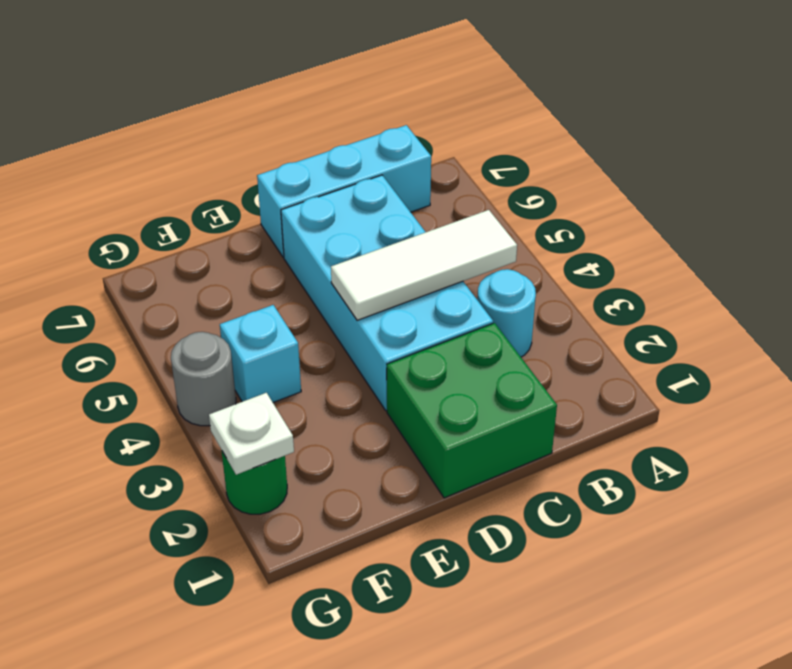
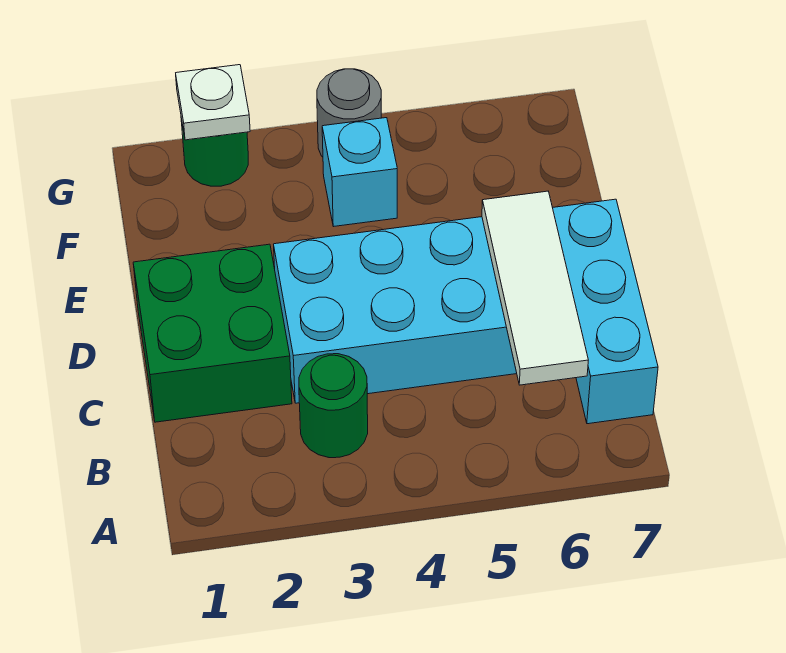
cyan round brick B3 level 1 -> green round brick B3 level 1
white tile B4:D4 level 2 -> white tile B6:D6 level 2

